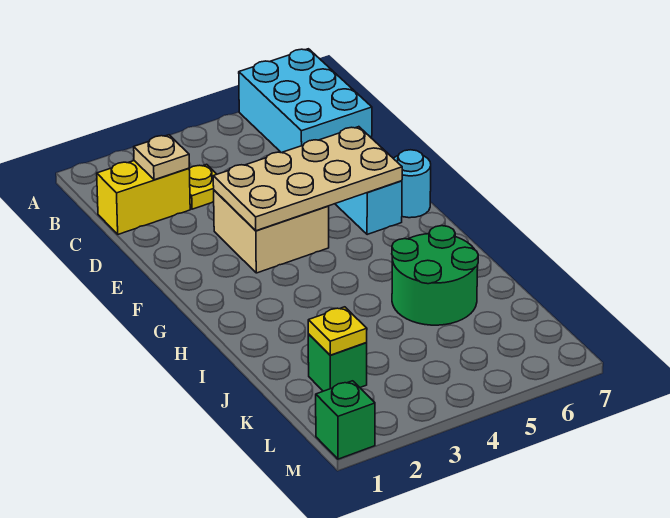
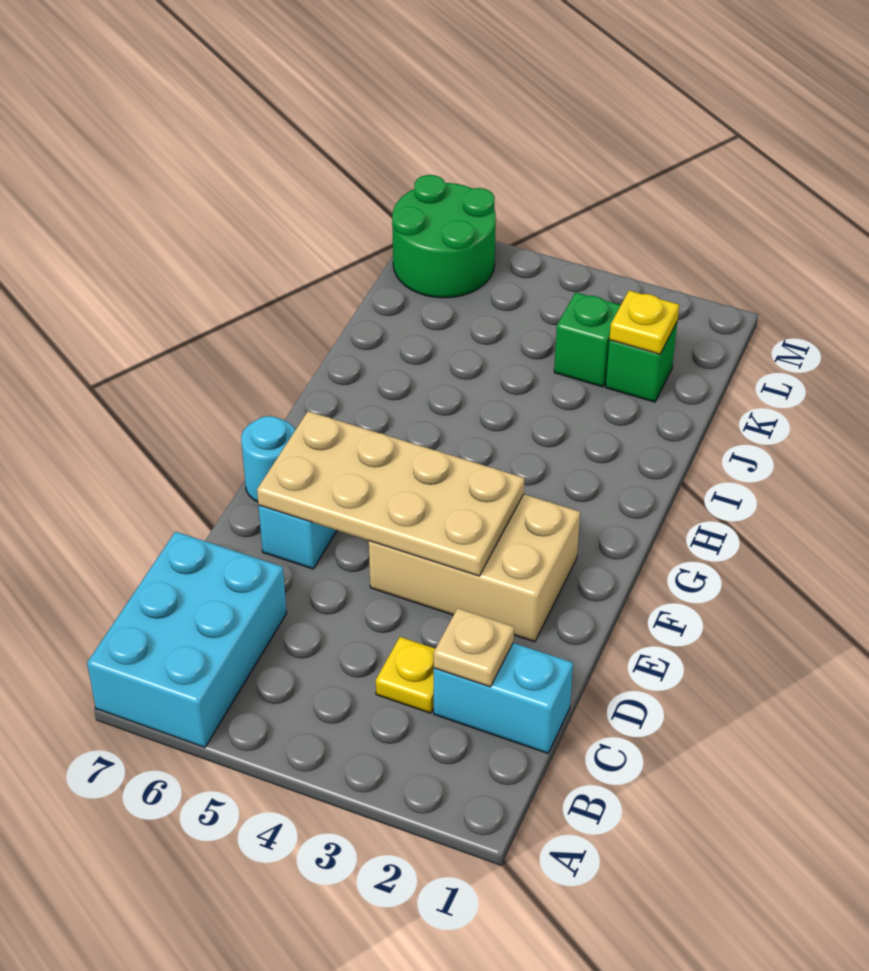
yellow brick C1:C2 level 1 -> cyan brick C1:C2 level 1
tan brick E3:F4 level 1 -> tan brick E2:F4 level 1
green round brick I5:J6 level 1 -> green round brick L6:M7 level 1
green brick M1 level 1 -> green brick K3 level 1

